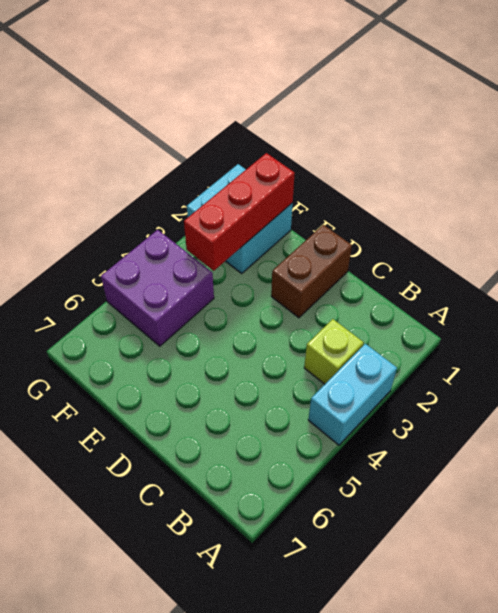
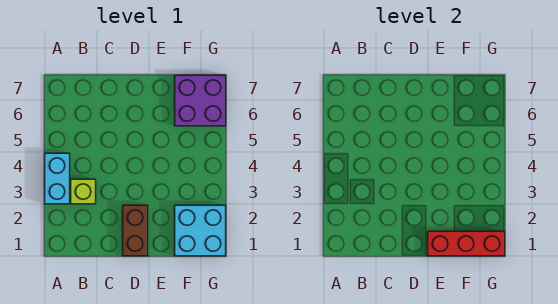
red brick F1:F3 level 2 -> red brick E1:G1 level 2
purple brick F4:G5 level 1 -> purple brick F6:G7 level 1

